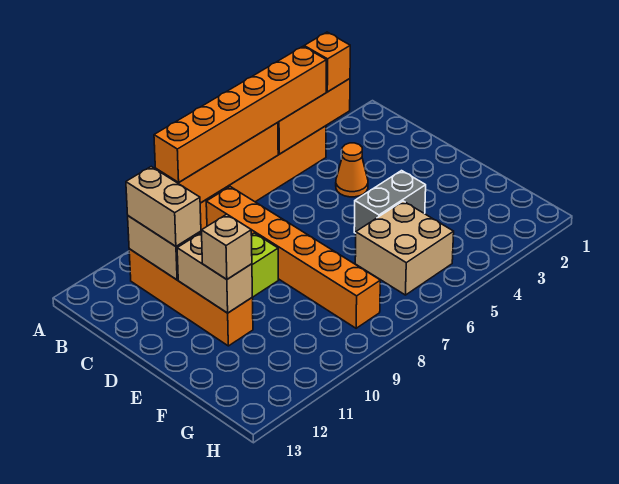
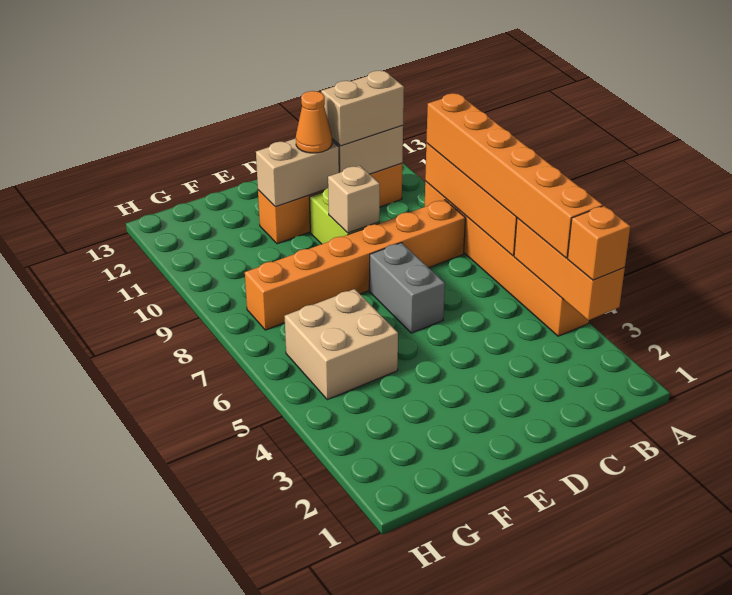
orange cone C4 level 1 -> orange cone D11 level 3
grey brick E4:E5 level 1 -> grey brick D6:D7 level 1
tan brick E11 level 3 -> tan brick D9 level 2

